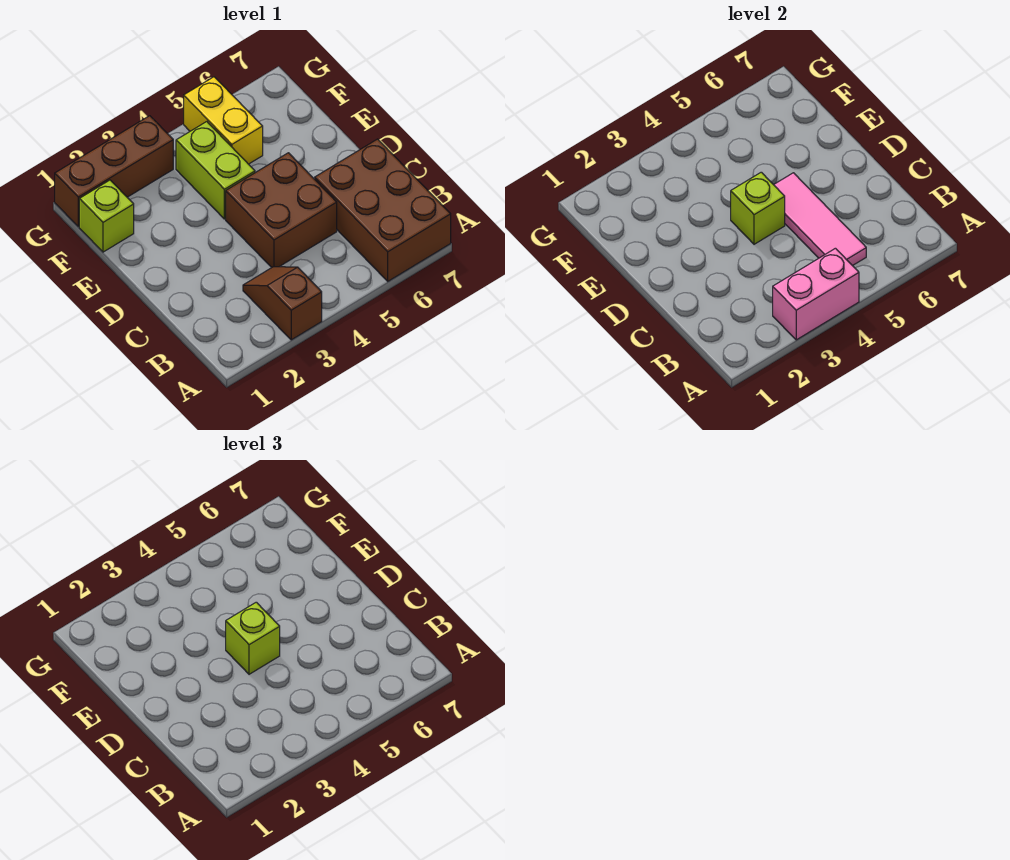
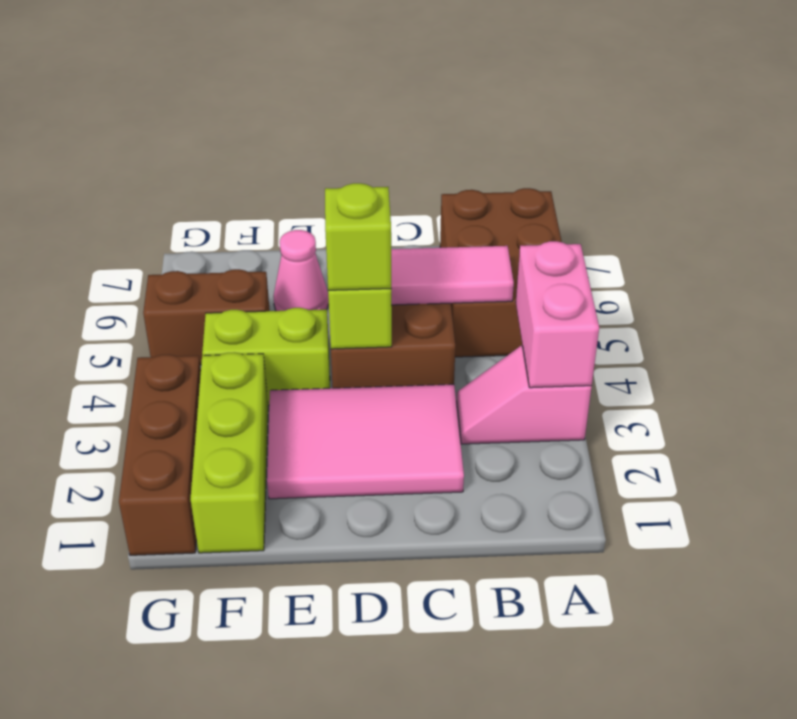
brown slope A3:B3 level 1 top A -> pink slope A3:B3 level 1 top A
brown brick A6:C7 level 1 -> brown brick A5:B7 level 1
none -> pink tile C2:E3 level 1
none -> pink cone E6 level 1
lime brick F1 level 1 -> lime brick F1:F3 level 1
yellow brick F5:G5 level 1 -> brown brick F5:G5 level 1

